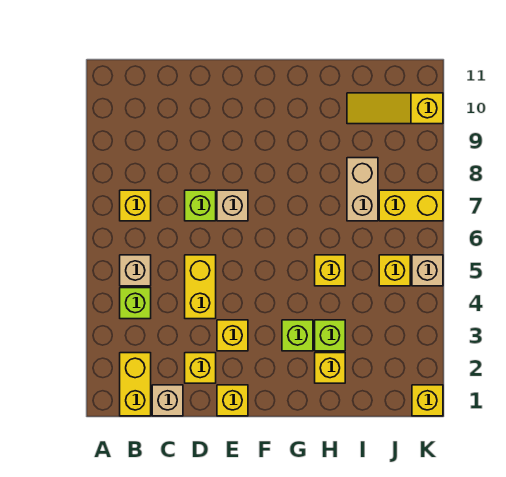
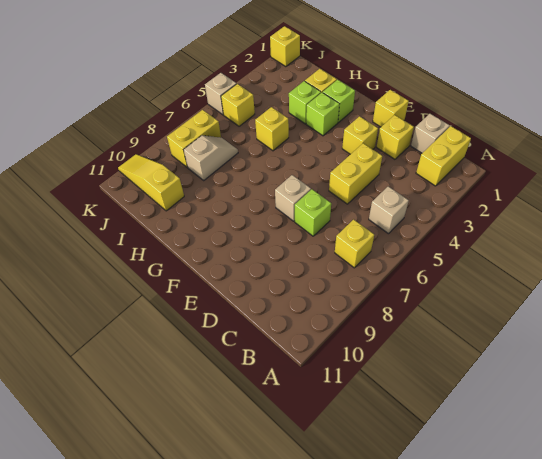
lime brick B4 level 1 -> lime brick G2 level 1
tan brick I7:I8 level 1 -> tan slope I7:I8 level 1 top 8
yellow slope I10:K10 level 1 top K -> yellow slope I10:K10 level 1 top I
yellow brick J7:K7 level 1 -> yellow brick J7:J8 level 1

